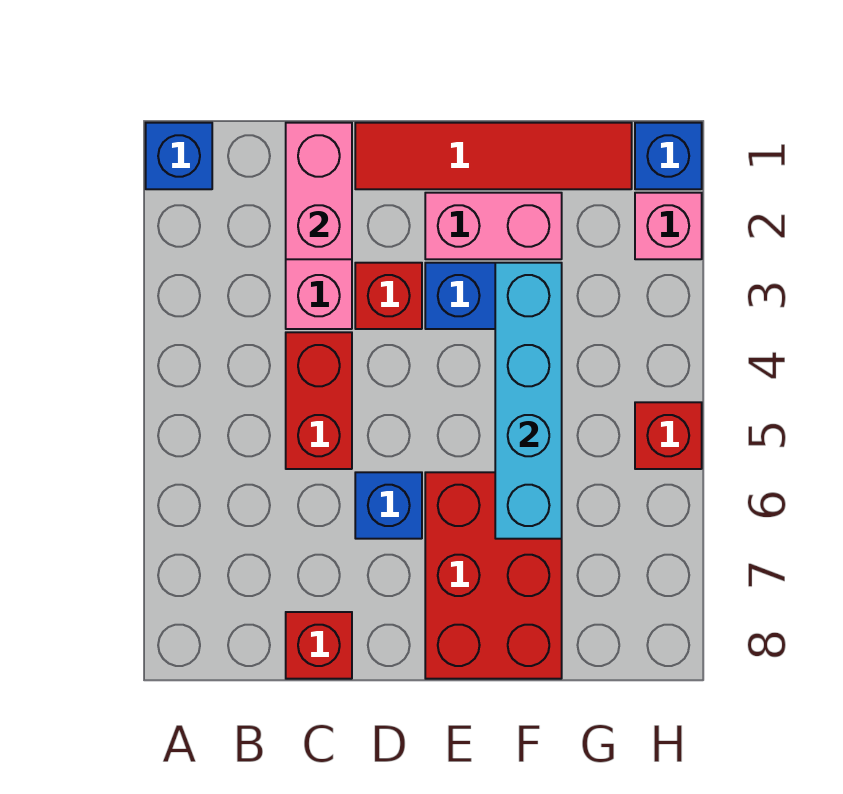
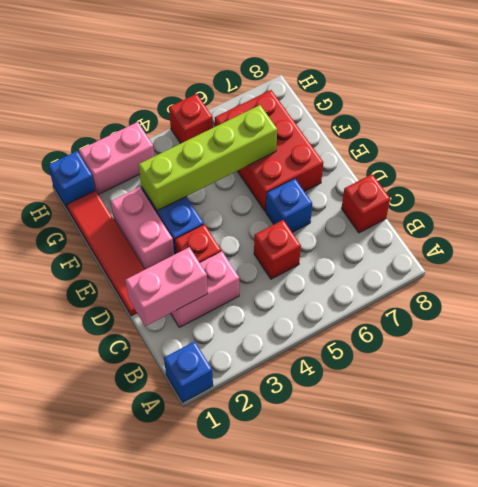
red brick C4:C5 level 1 -> red brick C5 level 1
red brick E6:F8 level 1 -> red brick E6:G7 level 1
cyan brick F3:F6 level 2 -> lime brick F3:F6 level 2
pink brick H2 level 1 -> pink brick H2:H3 level 1

